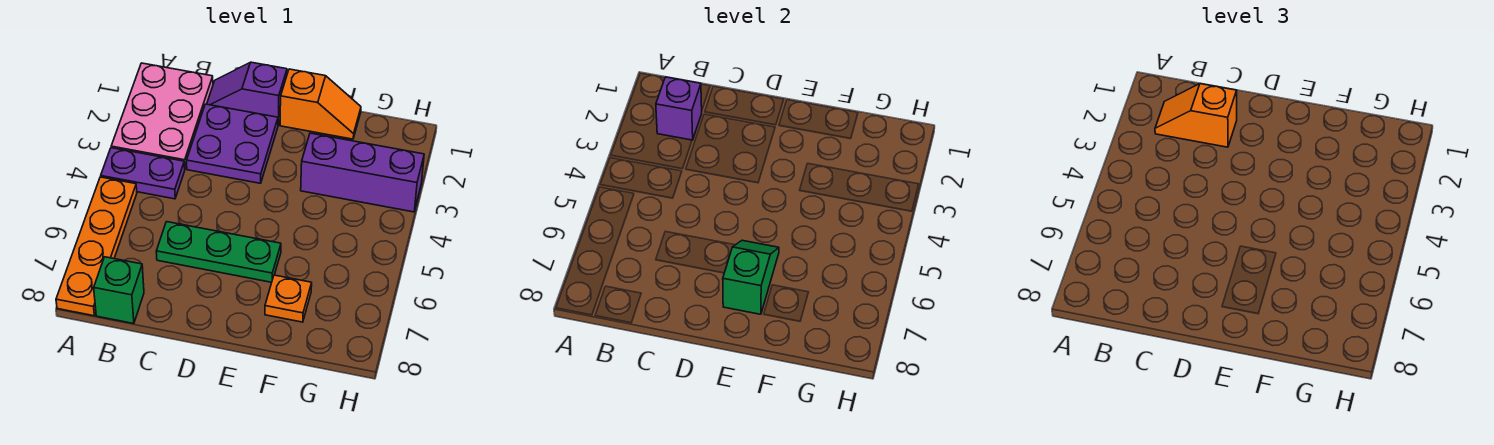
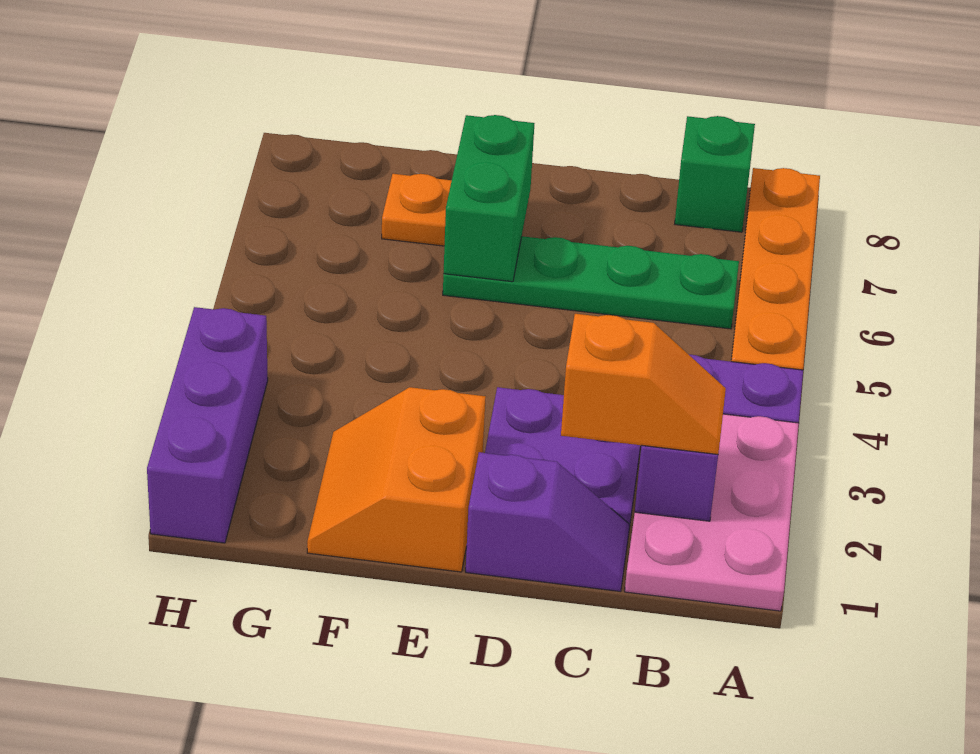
green plate C6:E6 level 1 -> green plate B6:E6 level 1
orange slope E1:F1 level 1 top E -> orange slope E1:F2 level 1 top E
green slope E6:E7 level 2 top 7 -> green brick E6:E7 level 2
purple brick F3:H3 level 1 -> purple brick H1:H3 level 1

